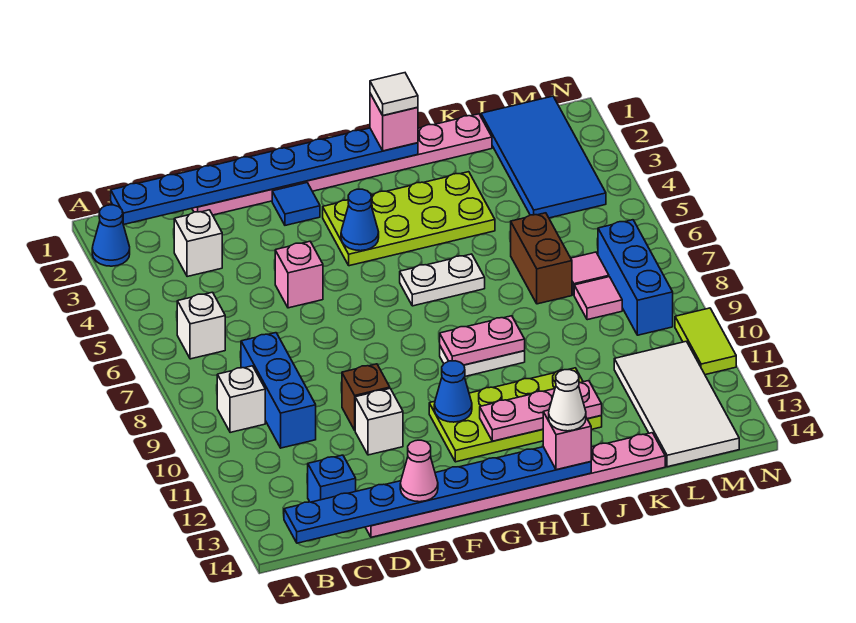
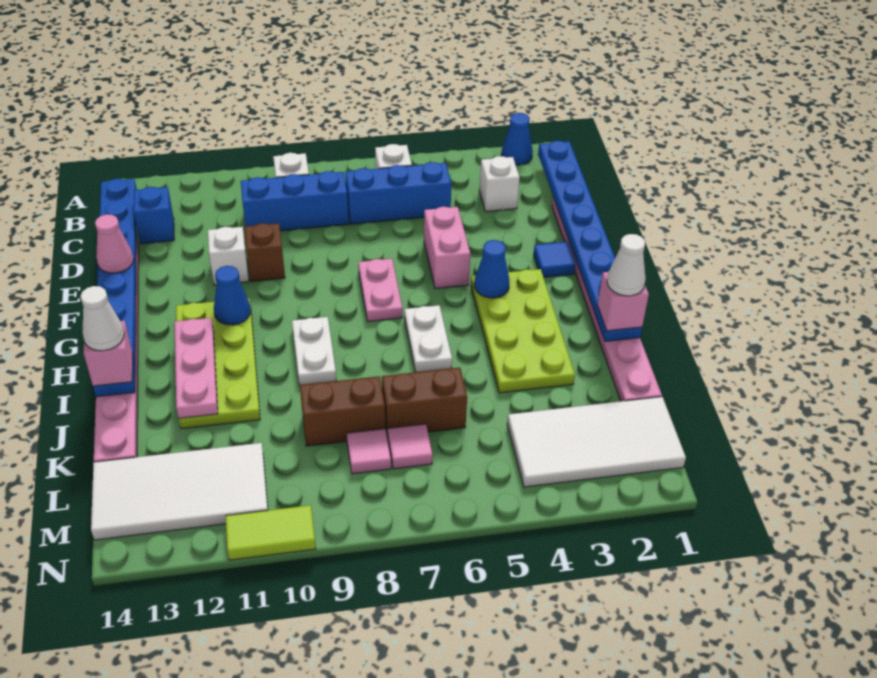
pink brick E5 level 1 -> pink brick E5:F5 level 1
pink plate H9:I9 level 2 -> pink plate F7:G7 level 1
white tile I1 level 4 -> white cone I1 level 4
none -> brown brick K8:K9 level 1
blue tile L1:M4 level 1 -> white tile L1:M4 level 1
blue brick M7:M9 level 1 -> blue brick C5:C7 level 1

